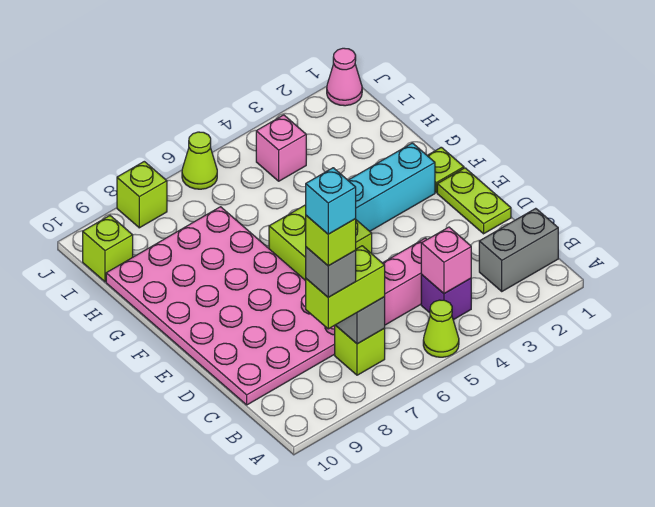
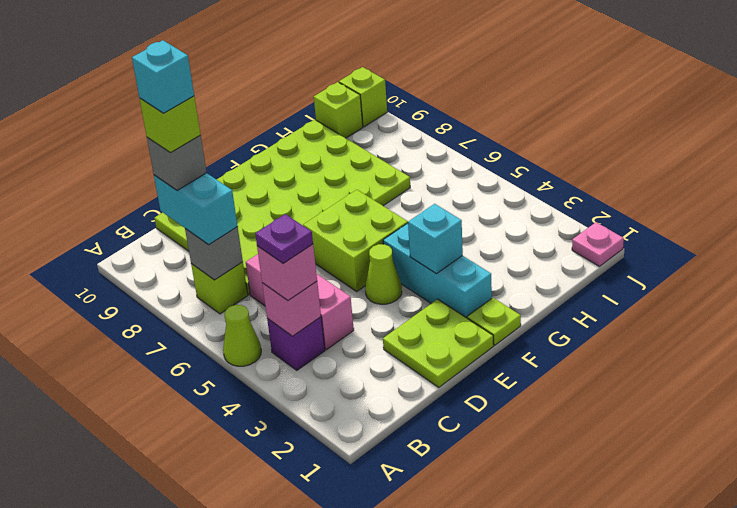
grey brick B1:B2 level 1 -> none
none -> purple plate B4 level 4
lime brick B7:B8 level 3 -> cyan brick B7:B8 level 3
pink plate C7:H10 level 1 -> lime plate C7:H10 level 1
lime plate D1:E1 level 1 -> lime plate D1:E2 level 1
none -> cyan brick F3 level 2
pink brick I4 level 1 -> pink brick B4 level 3
pink cone J1 level 1 -> pink plate J1 level 1
lime cone J6 level 1 -> lime cone E4 level 1
lime brick J8 level 1 -> lime brick J10 level 1

